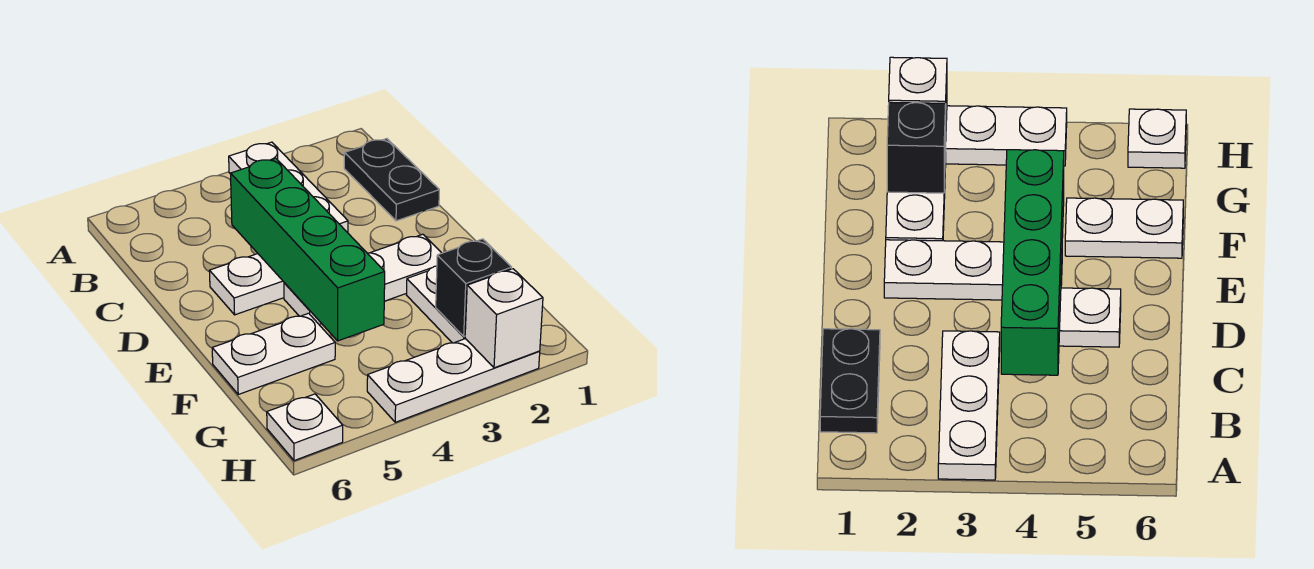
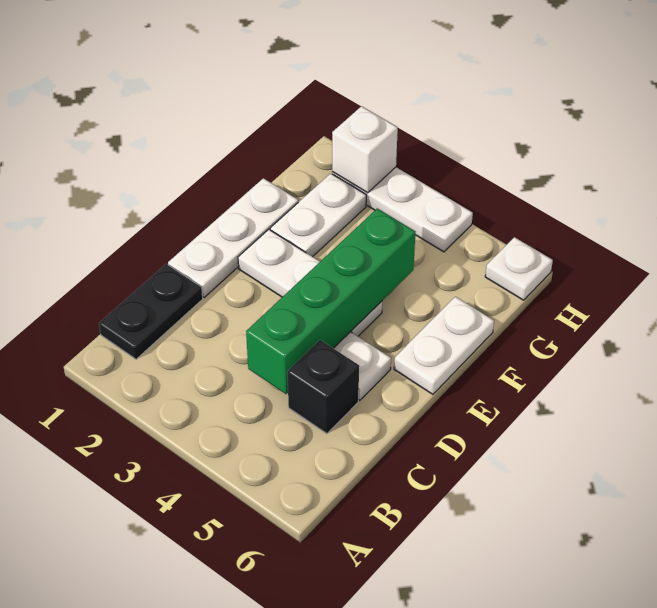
white plate A3:C3 level 1 -> white plate D1:F1 level 1
white plate F5:F6 level 1 -> white plate E6:F6 level 1
black brick G2 level 2 -> black brick C5 level 1

